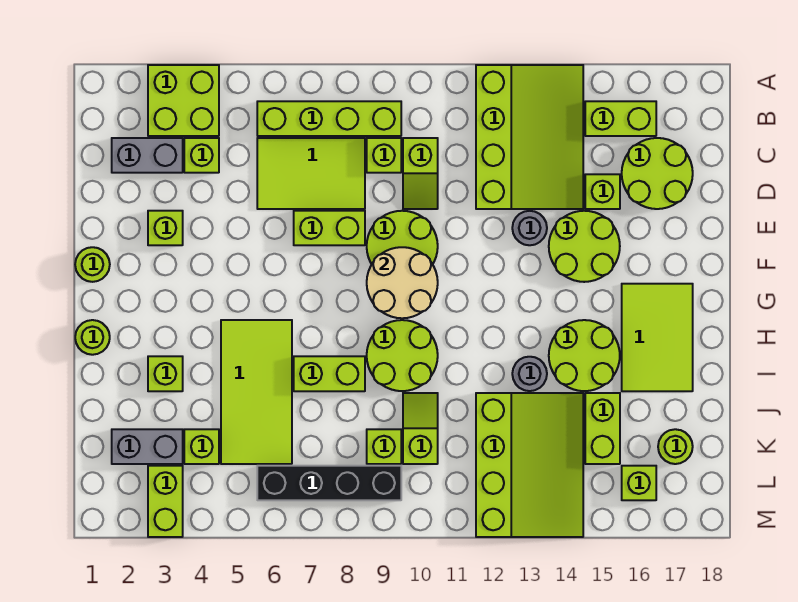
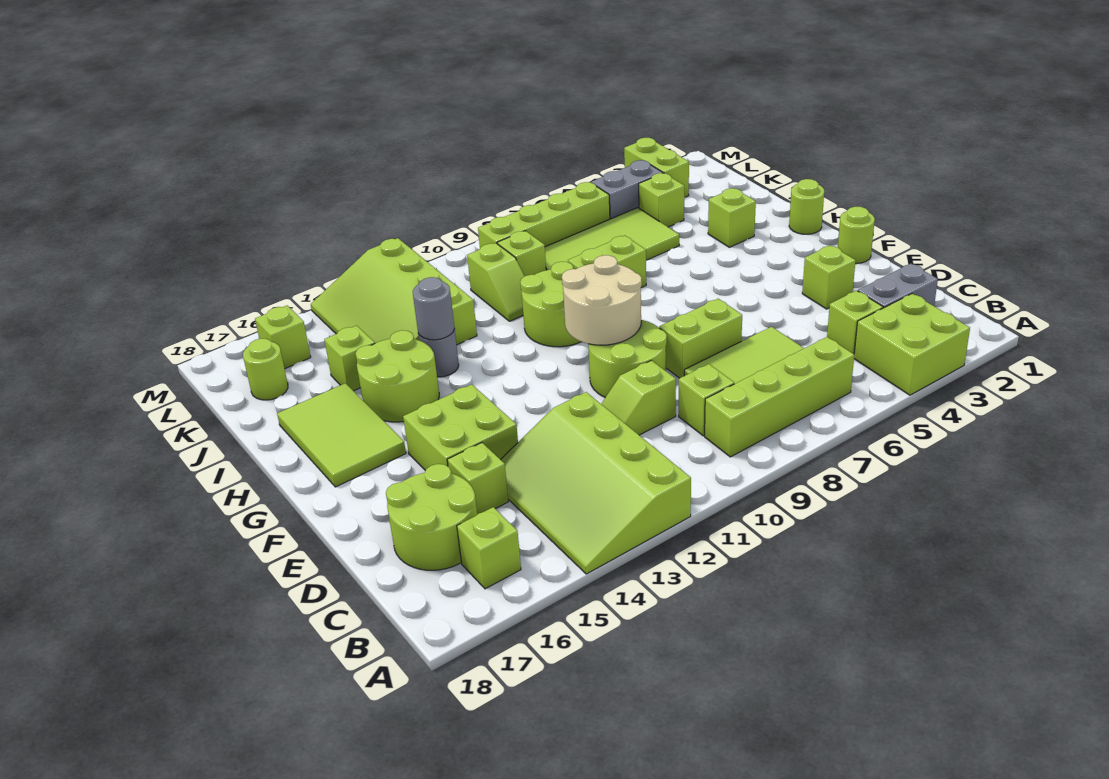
lime brick B15:B16 level 1 -> lime brick B16 level 1
lime slope C10:D10 level 1 top C -> lime slope D10:D11 level 1 top 10
grey round brick E13 level 1 -> grey round brick I13 level 2
lime round brick E14:F15 level 1 -> lime brick E14:F15 level 1
lime tile H5:K6 level 1 -> lime tile J5:K8 level 1
lime brick J15:K15 level 1 -> lime brick J15 level 1
grey brick K2:K3 level 1 -> grey brick L4:L5 level 1
black brick L6:L9 level 1 -> lime brick L6:L9 level 1

